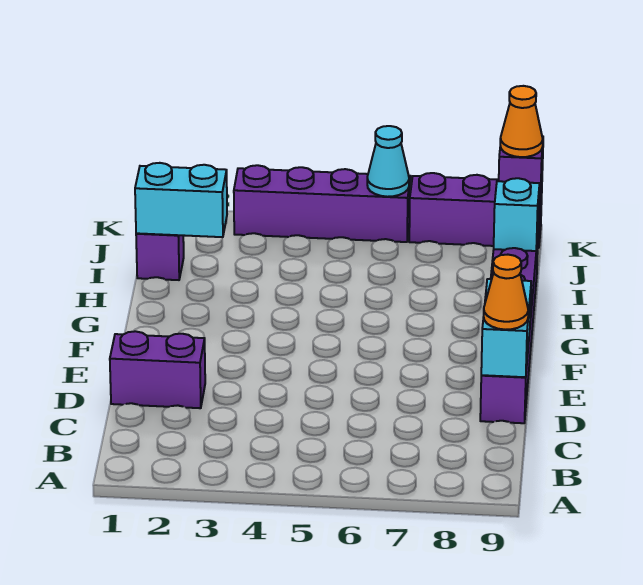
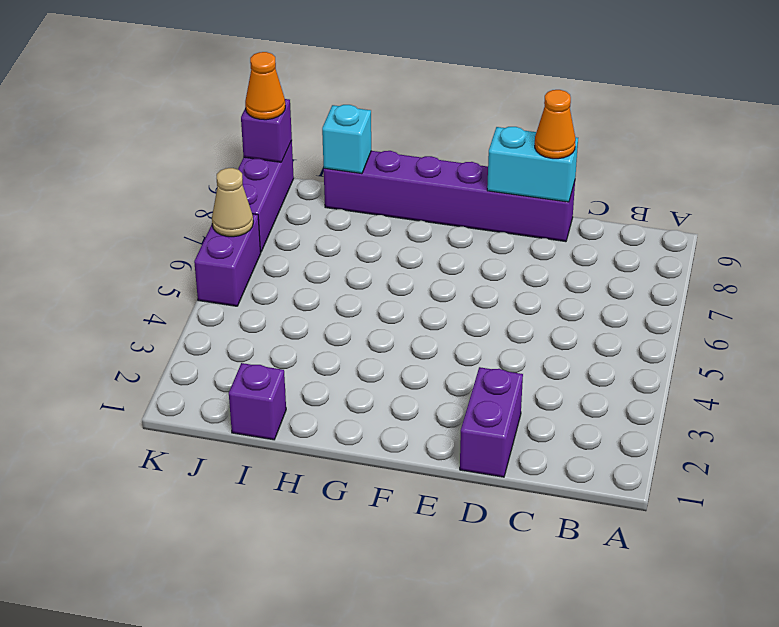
cyan brick I1:I2 level 2 -> none
purple brick K3:K6 level 1 -> purple brick K5:K6 level 1
cyan cone K6 level 2 -> tan cone K6 level 2

